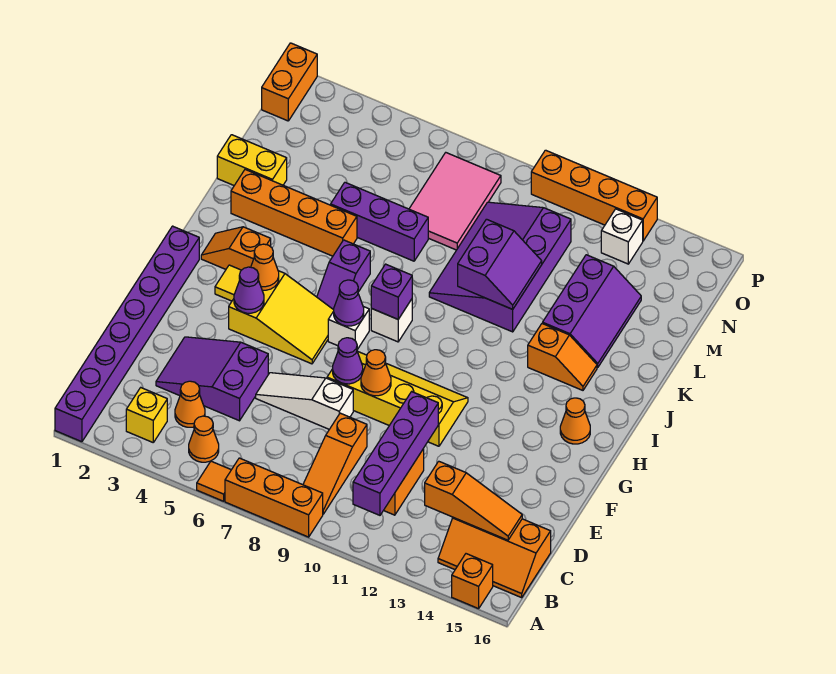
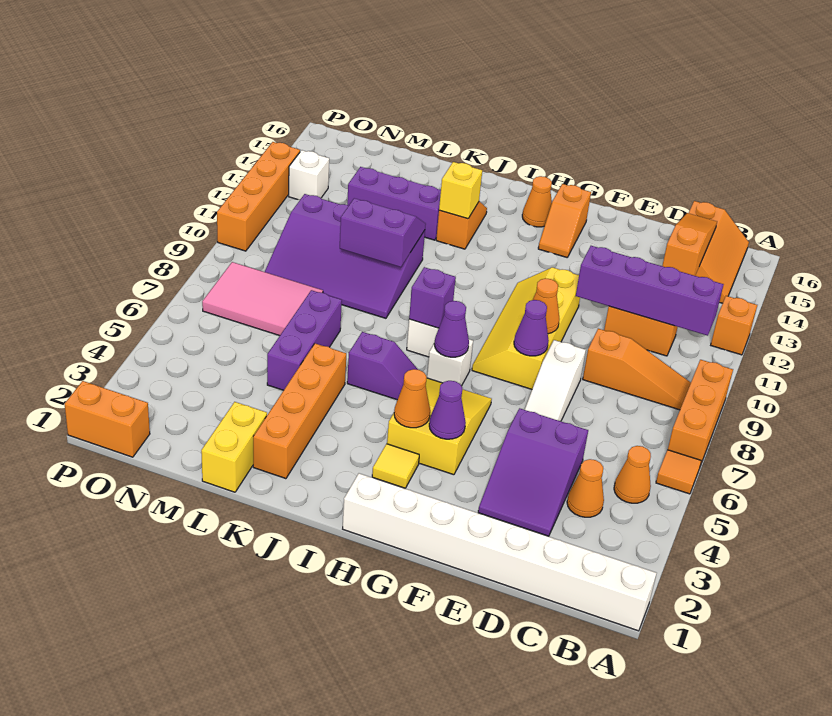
purple brick A1:H1 level 1 -> white brick A1:H1 level 1
orange brick A15 level 1 -> orange brick A12 level 1
yellow brick B3 level 1 -> yellow brick J13 level 2
orange slope I2:I3 level 1 top 3 -> orange slope G14:G15 level 1 top 15

